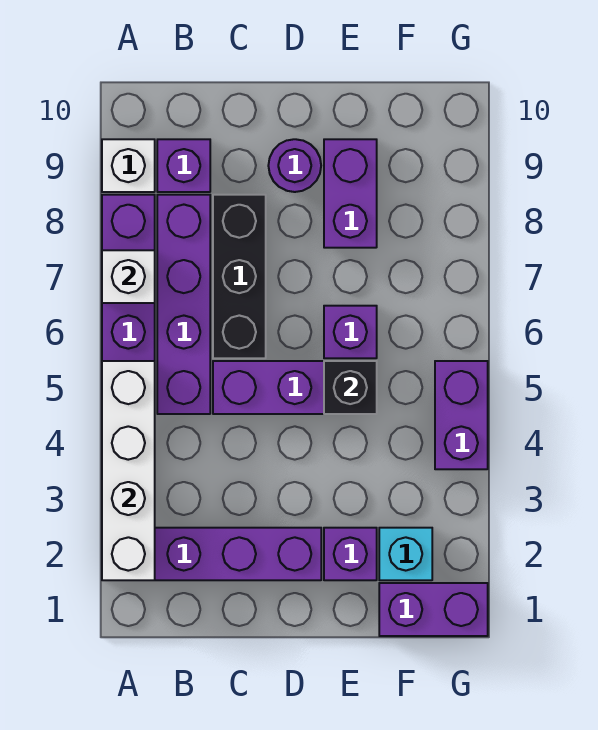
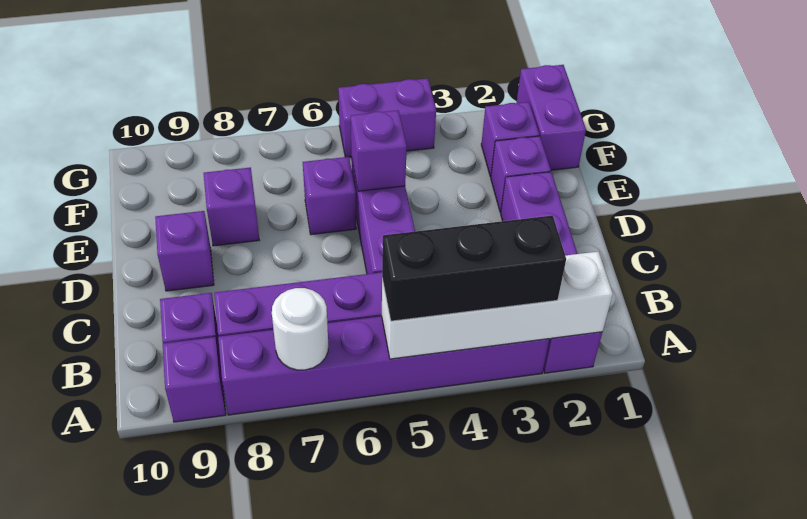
white brick A7 level 2 -> white round brick A7 level 2
white brick A9 level 1 -> purple brick A9 level 1
black brick C6:C8 level 1 -> black brick A3:A5 level 3
purple round brick D9 level 1 -> purple brick D9 level 1
black brick E5 level 2 -> purple brick E5 level 2
purple brick E8:E9 level 1 -> purple brick E8 level 1
cyan brick F2 level 1 -> purple brick F2 level 1

